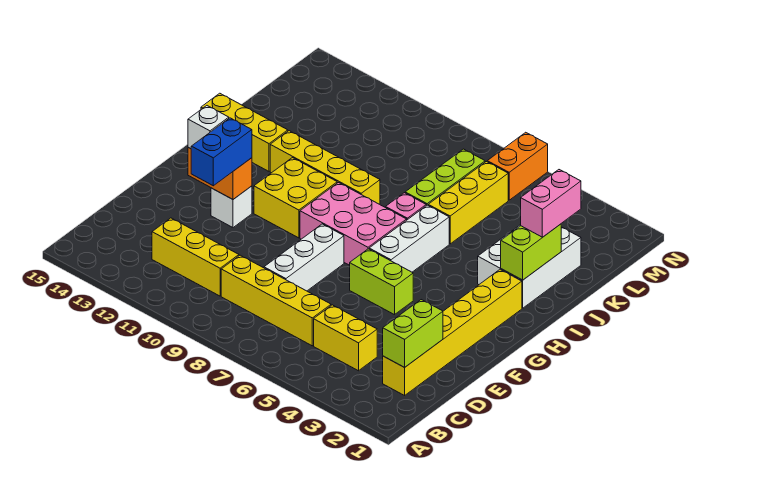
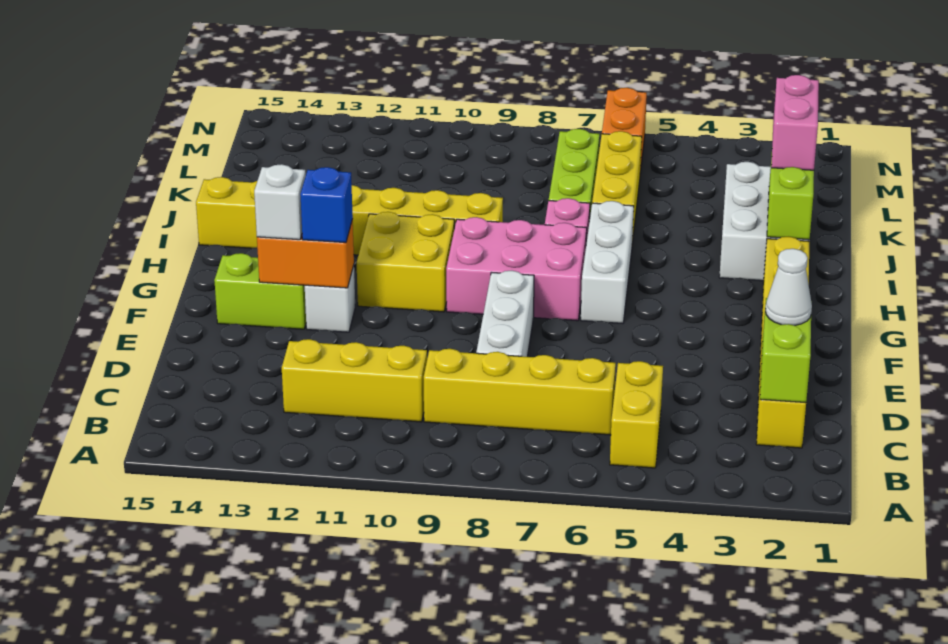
yellow brick C4:C5 level 1 -> yellow brick B5:C5 level 1
none -> white cone D2 level 3
blue brick E12:F12 level 3 -> blue brick F12 level 3
lime brick F5:F6 level 1 -> lime brick F13:F14 level 1

